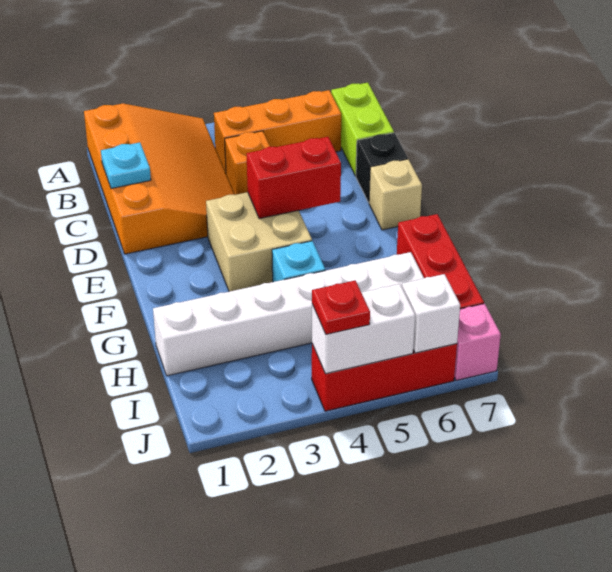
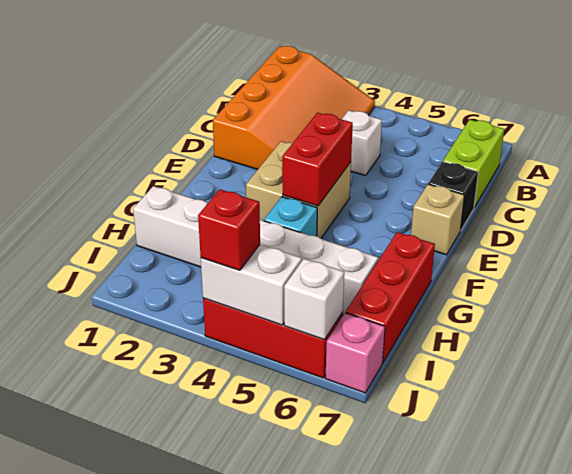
orange brick B4:B6 level 1 -> none
cyan plate C1 level 2 -> none
orange brick C4 level 1 -> white brick C4 level 1
red brick E4:E5 level 2 -> red brick E4:F4 level 2
red plate J4 level 3 -> red brick J4 level 3

